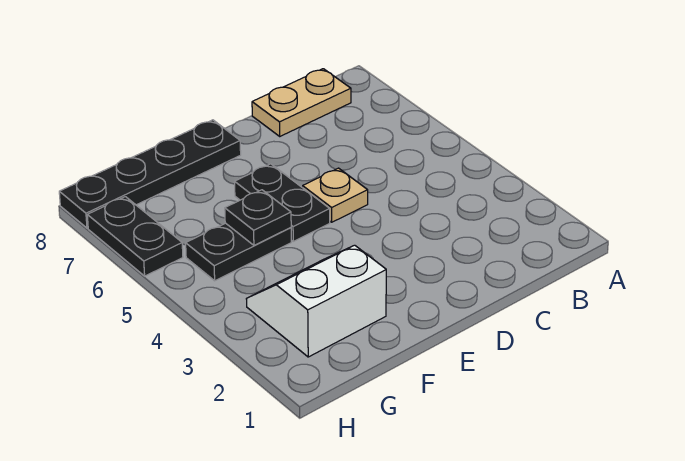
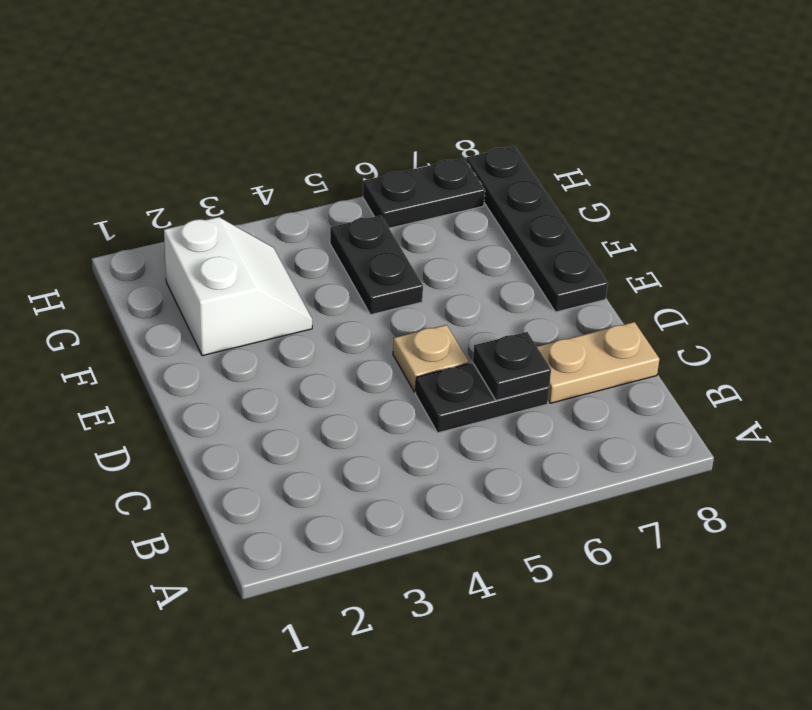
tan plate B8:C8 level 1 -> tan plate C7:C8 level 1
black plate E5:E6 level 1 -> black plate C5:C6 level 1
black plate F5 level 2 -> black plate C6 level 2

